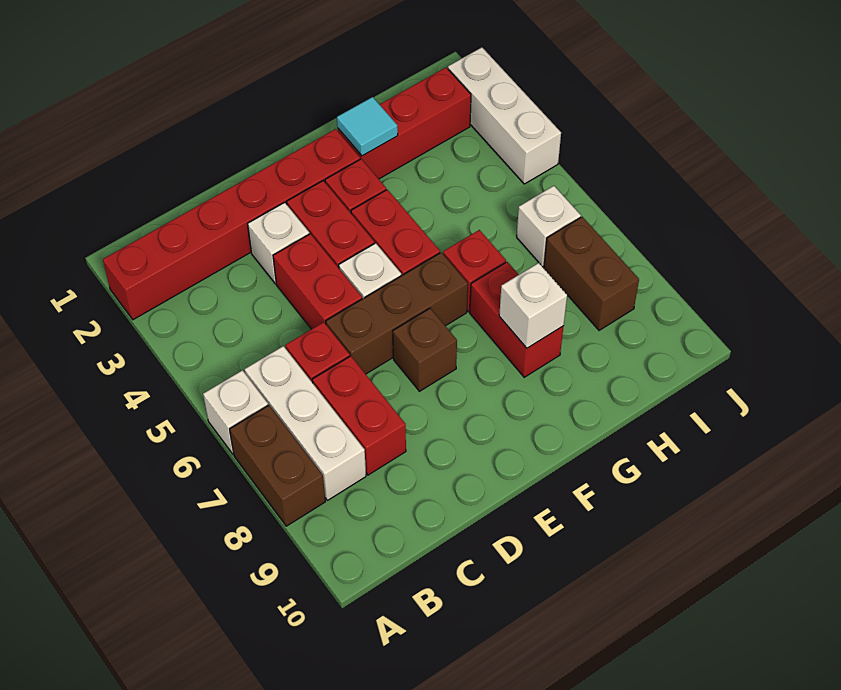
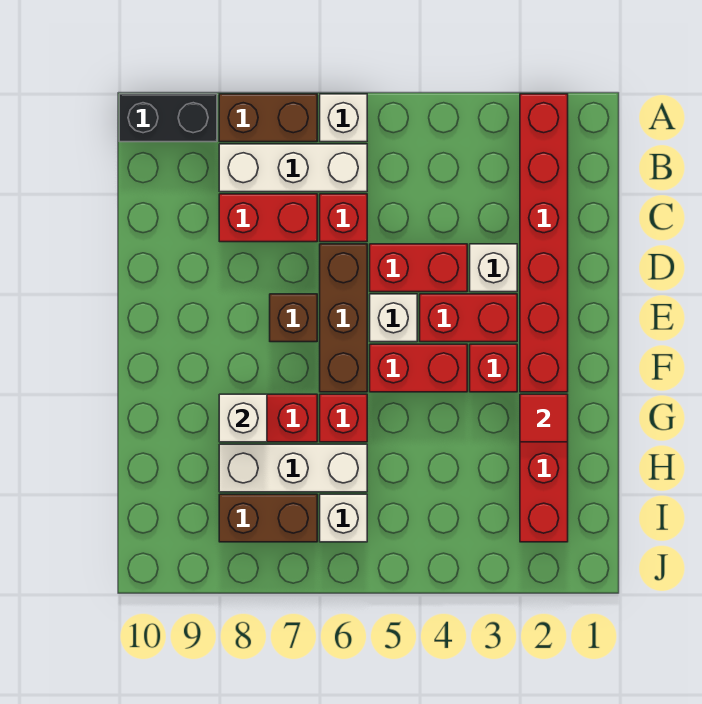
none -> black brick A9:A10 level 1
cyan tile G2 level 2 -> red tile G2 level 2
white brick J2:J4 level 1 -> white brick H6:H8 level 1

